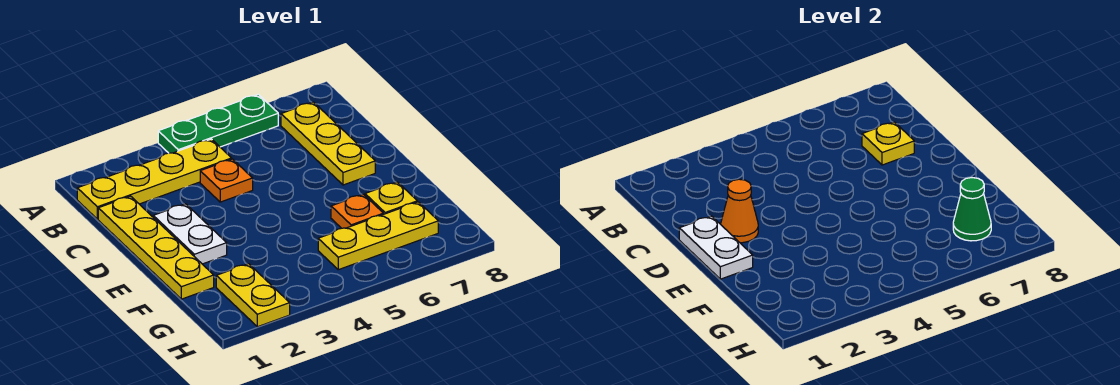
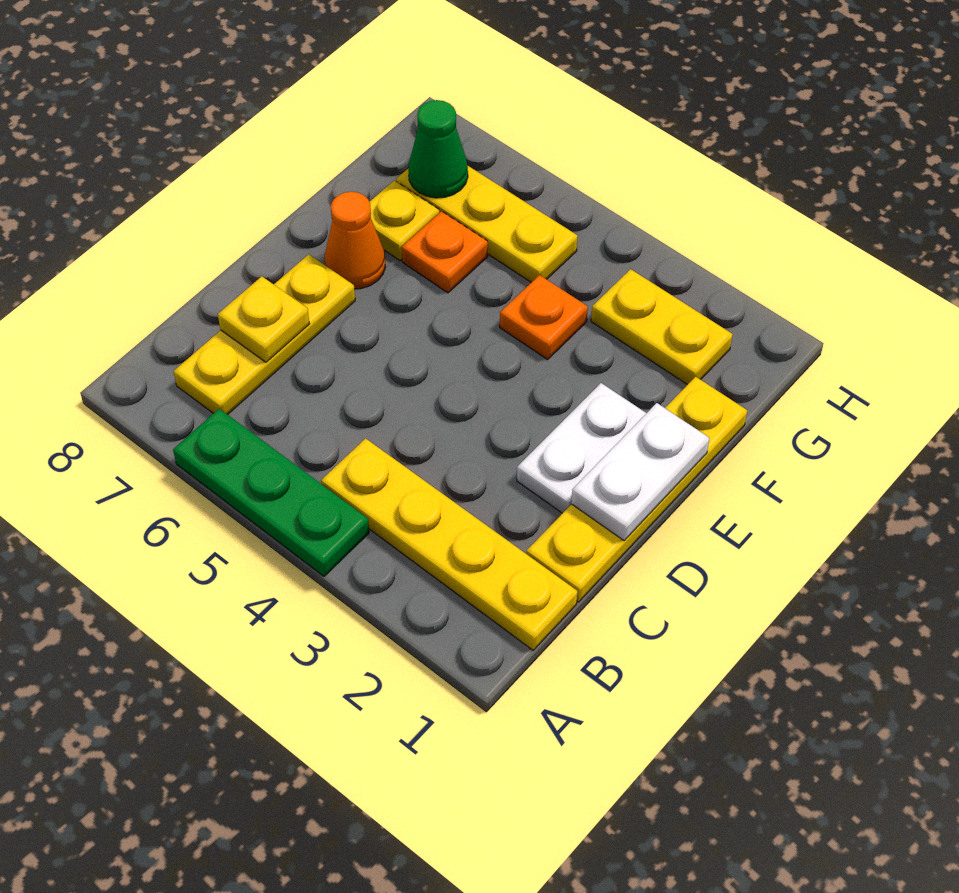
orange plate C4 level 1 -> orange plate F4 level 1
orange cone D2 level 2 -> orange cone E7 level 1
yellow plate G2:H2 level 1 -> yellow plate G2:G3 level 1

